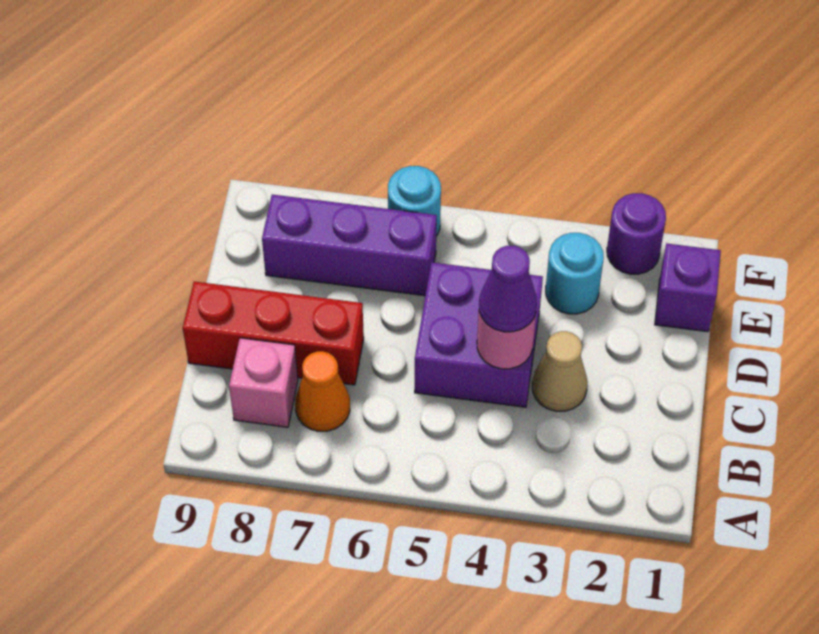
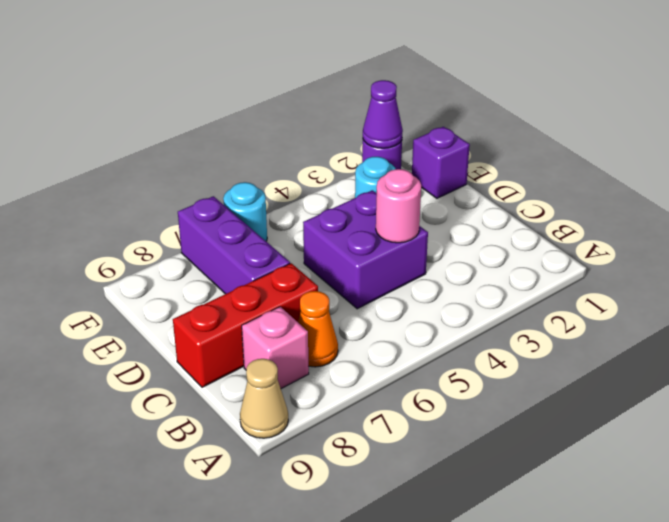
tan cone C3 level 1 -> tan cone A9 level 1
purple cone C4 level 3 -> purple cone F2 level 2
purple brick E6:E8 level 1 -> purple brick D7:F7 level 1

